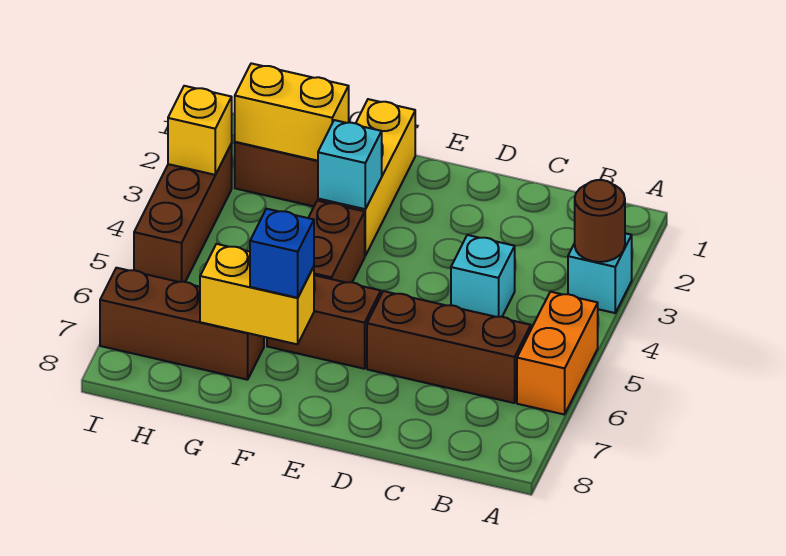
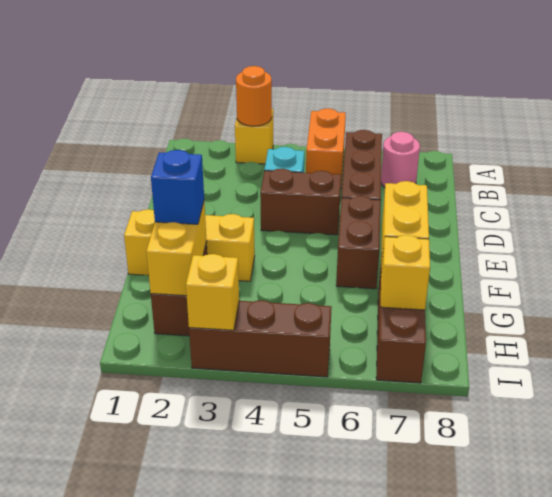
cyan brick A3 level 1 -> yellow brick A3 level 1
brown round brick A3 level 2 -> orange round brick A3 level 2
orange brick A5:A6 level 1 -> orange brick A5:B5 level 1
none -> pink round brick B7 level 1
cyan brick F3 level 2 -> none
brown brick F4:F5 level 1 -> brown brick D4:D5 level 1
blue brick F7 level 3 -> blue brick G2 level 3
none -> yellow brick H7 level 2

